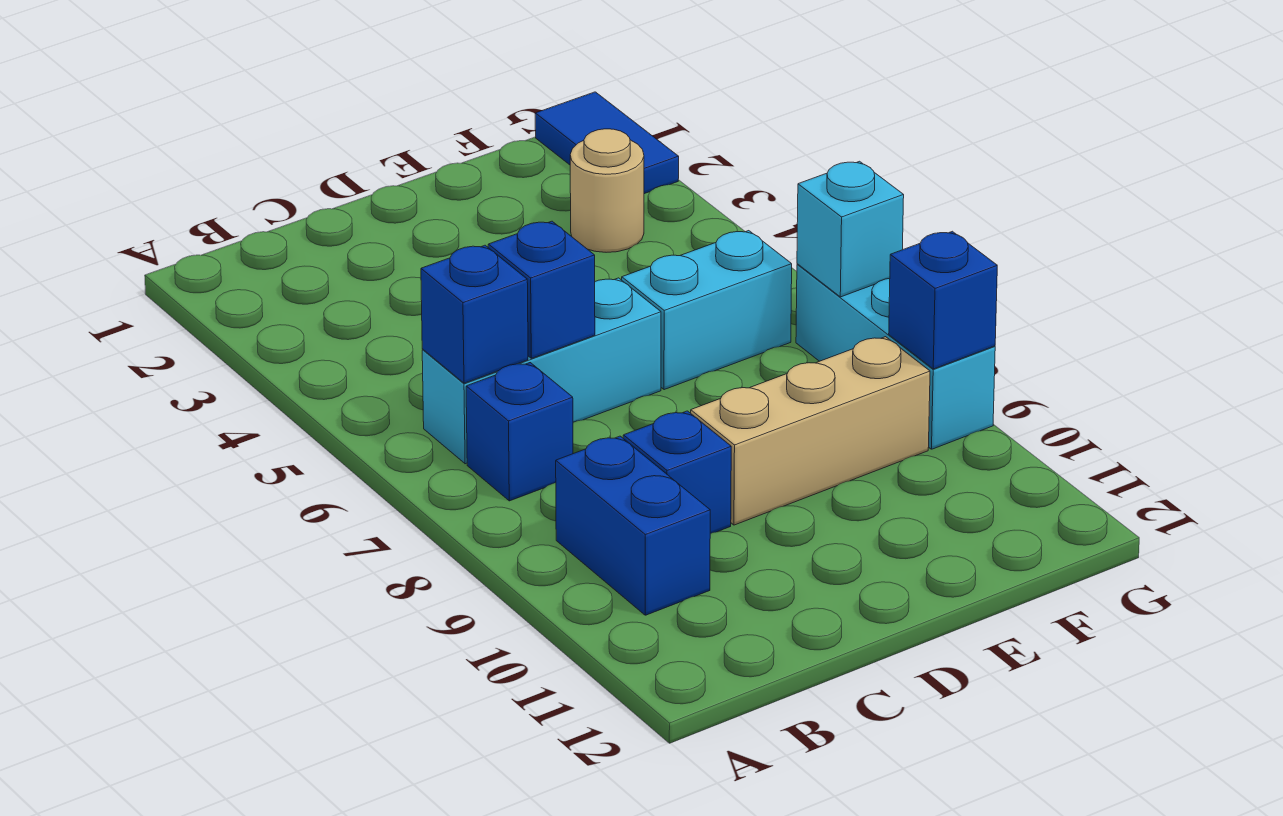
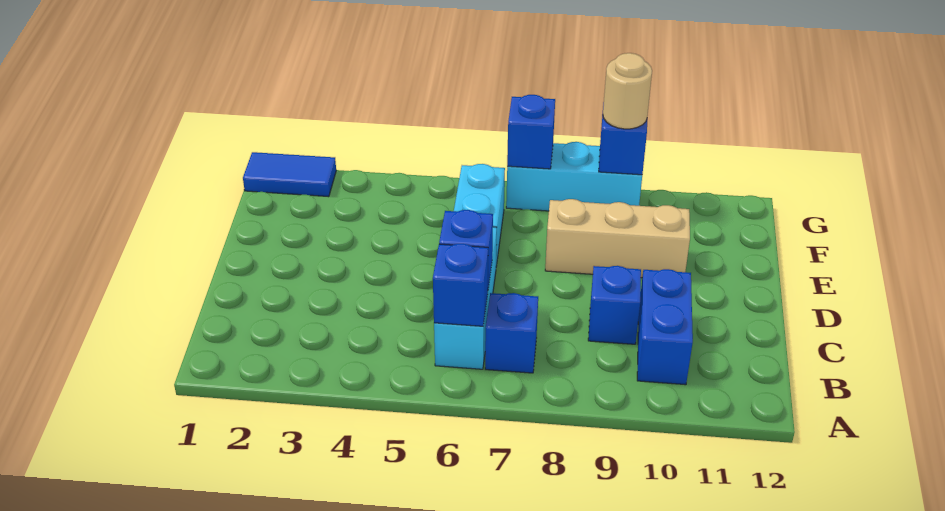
blue brick B9:B10 level 1 -> blue brick B10:C10 level 1
tan brick D9:F9 level 1 -> tan brick E8:E10 level 1
tan round brick F3 level 1 -> tan round brick G9 level 3
cyan brick G7 level 2 -> blue brick G7 level 2

